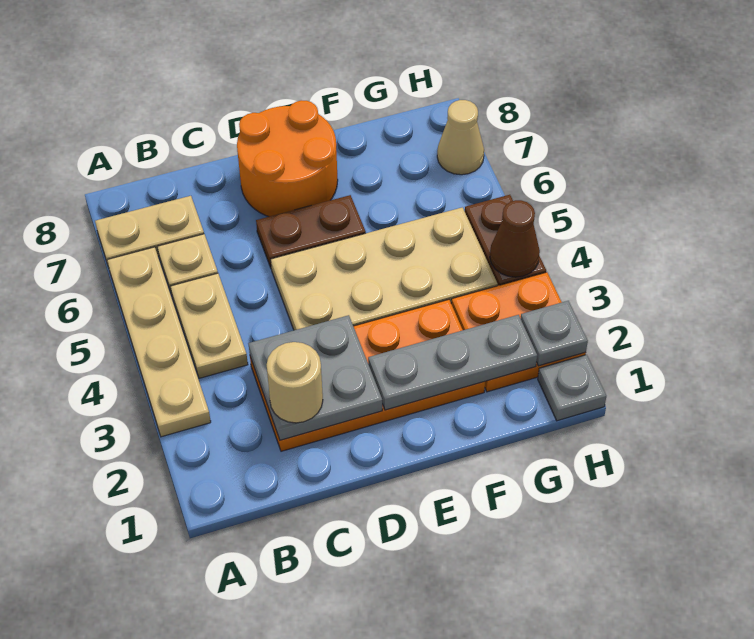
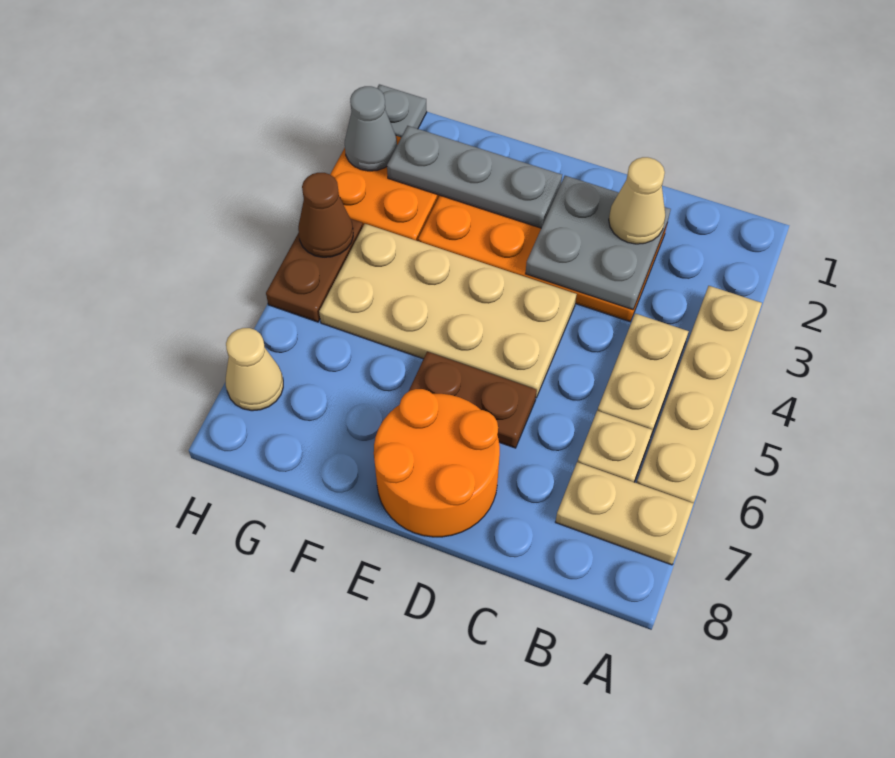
tan round brick C2 level 3 -> tan cone C2 level 3
grey plate H2 level 2 -> grey cone H2 level 2

